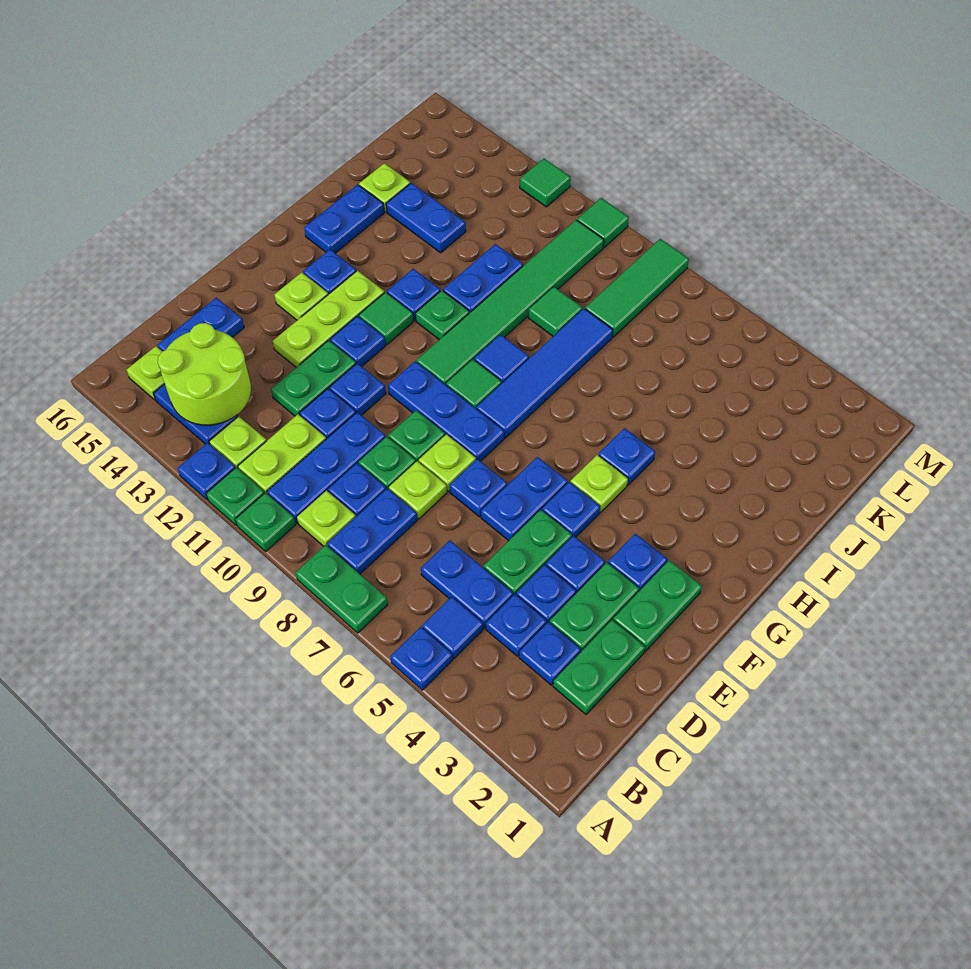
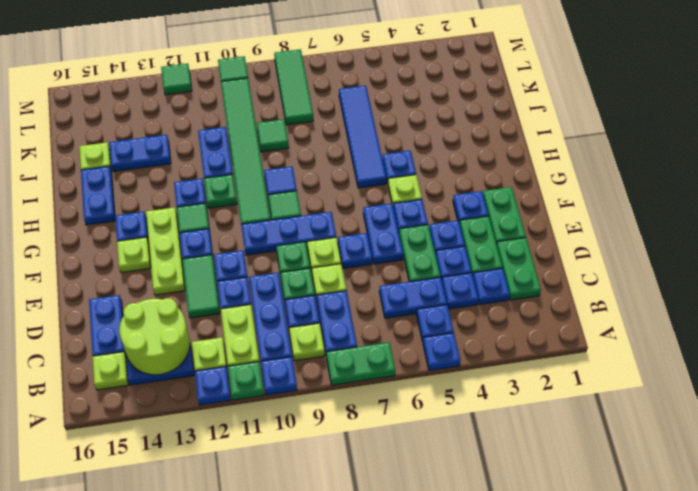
green plate A10 level 1 -> blue plate A10 level 1
blue tile B5 level 1 -> blue plate B5 level 1
green plate D12:E12 level 1 -> green tile D12:E12 level 1
blue tile G8:J8 level 1 -> blue tile H6:K6 level 1

